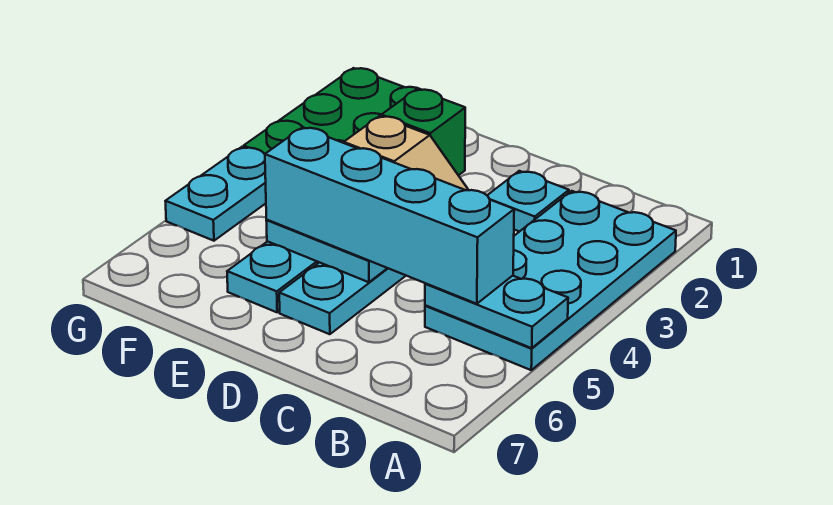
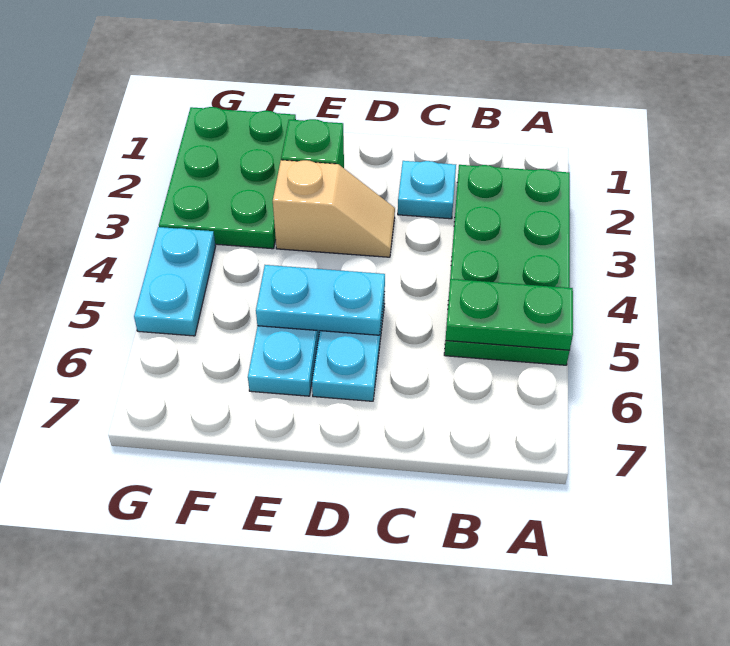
cyan plate A2:B5 level 1 -> green plate A2:B5 level 1
cyan plate A5:B5 level 2 -> green plate A5:B5 level 2
cyan brick B5:E5 level 3 -> none

